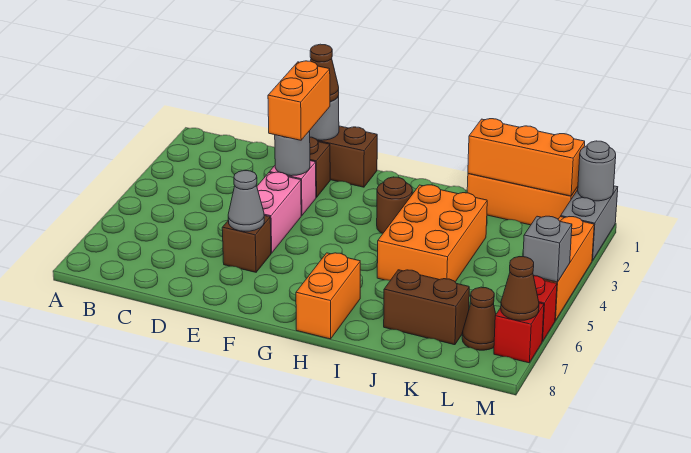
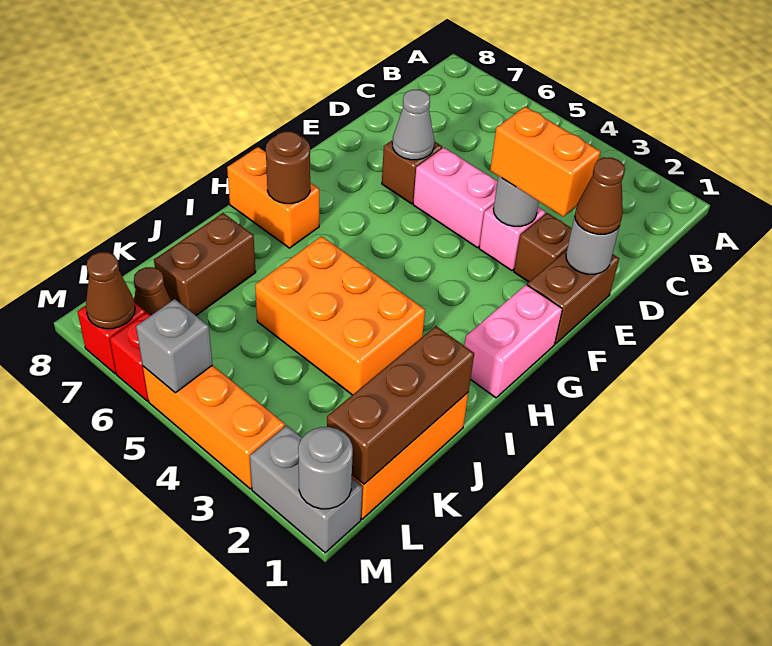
none -> pink brick G1:H1 level 1
brown round brick H3 level 1 -> brown round brick H7 level 2
orange brick J1:L1 level 2 -> brown brick J1:L1 level 2

